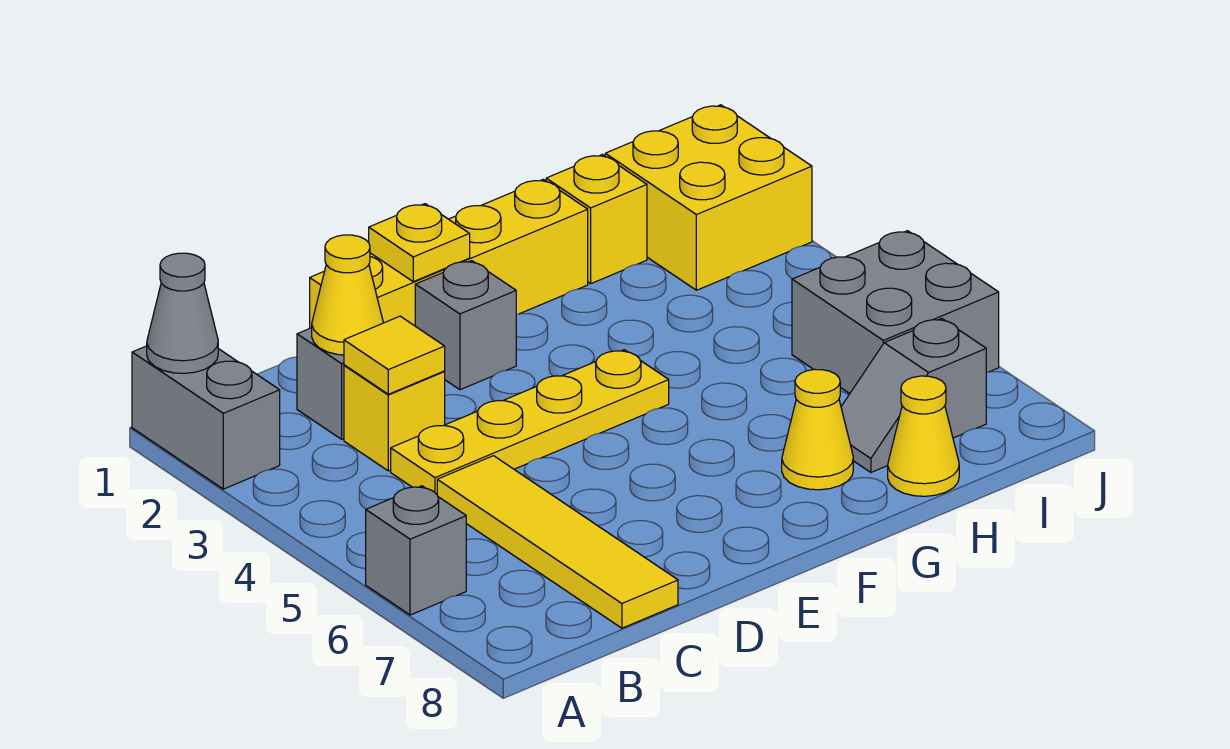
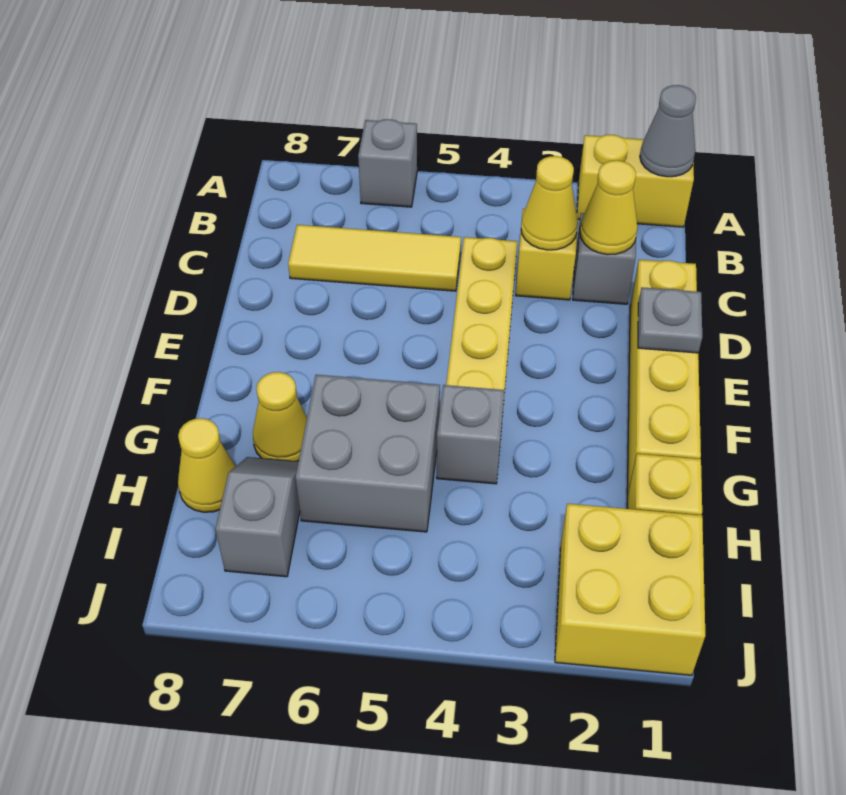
grey brick A1:A2 level 1 -> yellow brick A1:A2 level 1
yellow tile C3 level 2 -> yellow cone C3 level 2
yellow tile C5:C8 level 1 -> yellow tile C5:C7 level 1
yellow plate E1 level 2 -> grey plate E1 level 2
grey brick E2 level 1 -> grey brick G4 level 1
grey brick I5:J6 level 1 -> grey brick G5:H6 level 1

